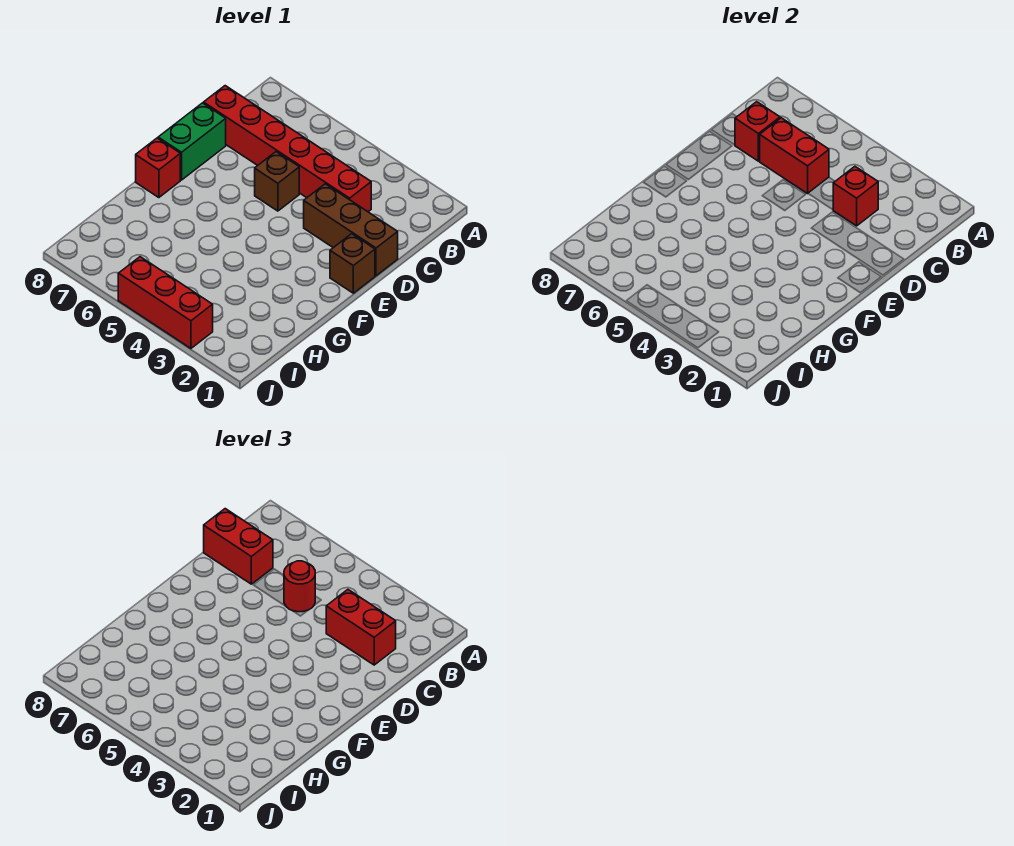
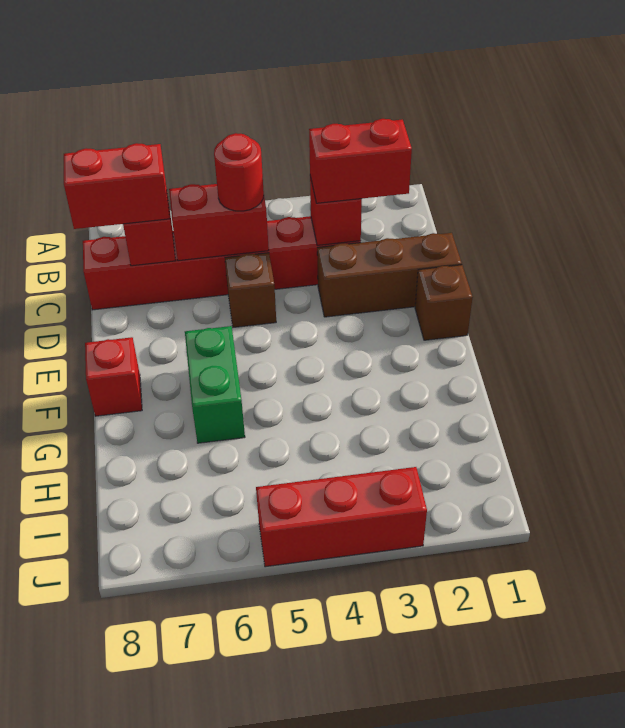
green brick D8:E8 level 1 -> green brick F6:G6 level 1

